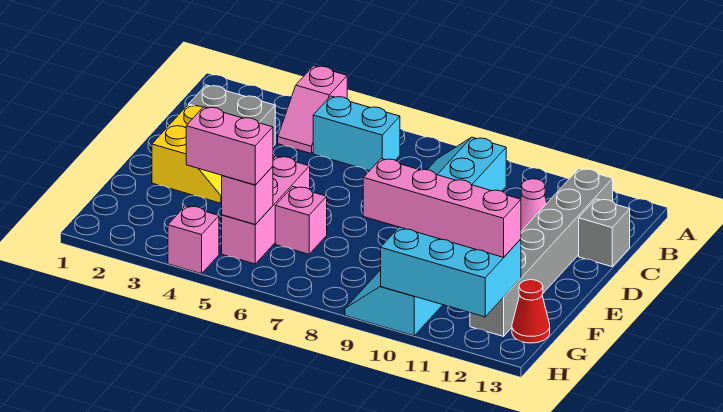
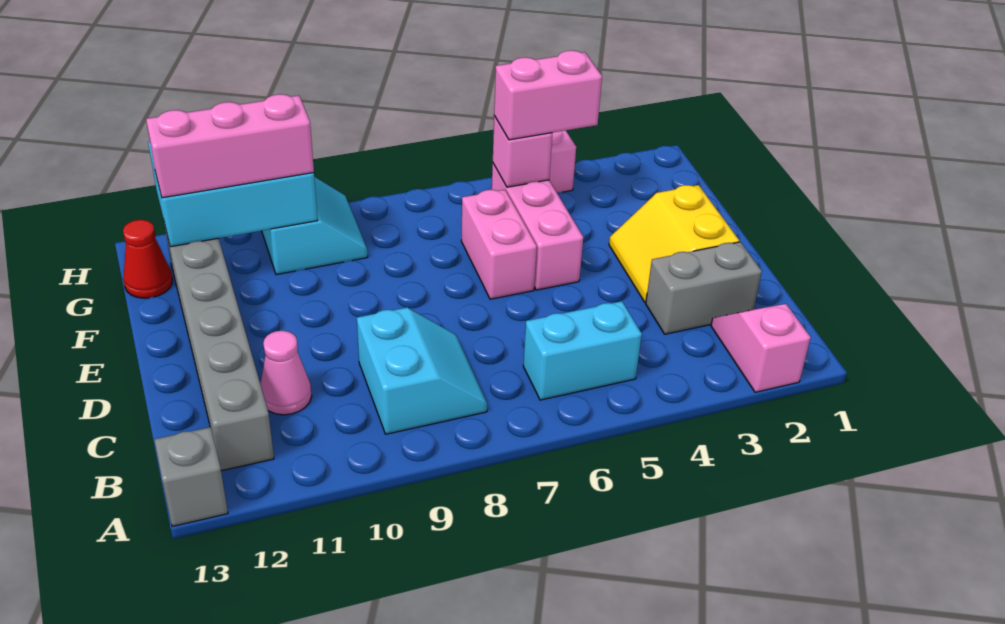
pink slope A4:B4 level 1 top A -> pink slope A2:B2 level 1 top A
grey brick C13 level 1 -> grey brick A13 level 1
pink brick F6 level 1 -> pink brick E6:F6 level 1
pink brick G9:G12 level 3 -> pink brick G10:G12 level 3

